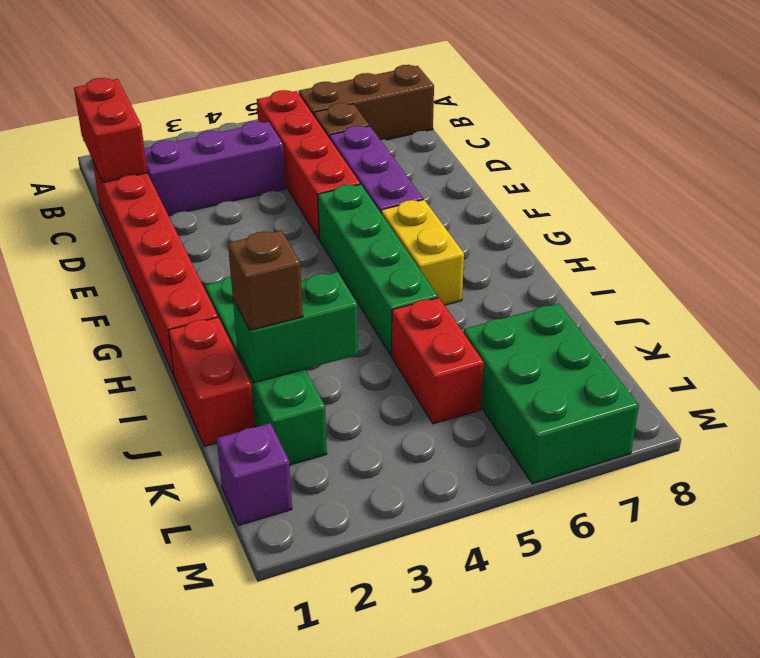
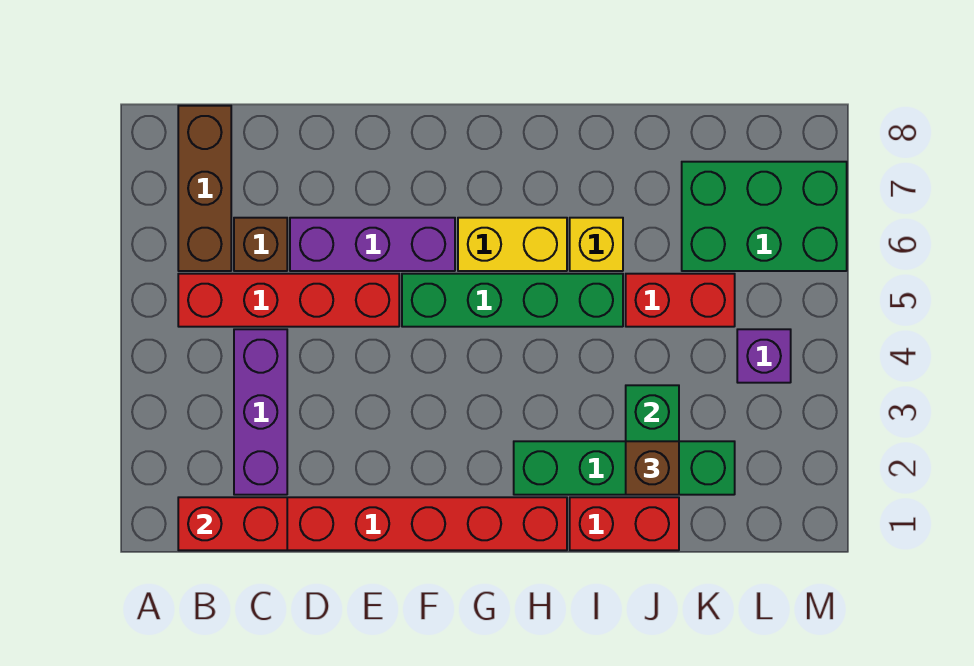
none -> yellow brick I6 level 1
purple brick L1 level 1 -> purple brick L4 level 1

